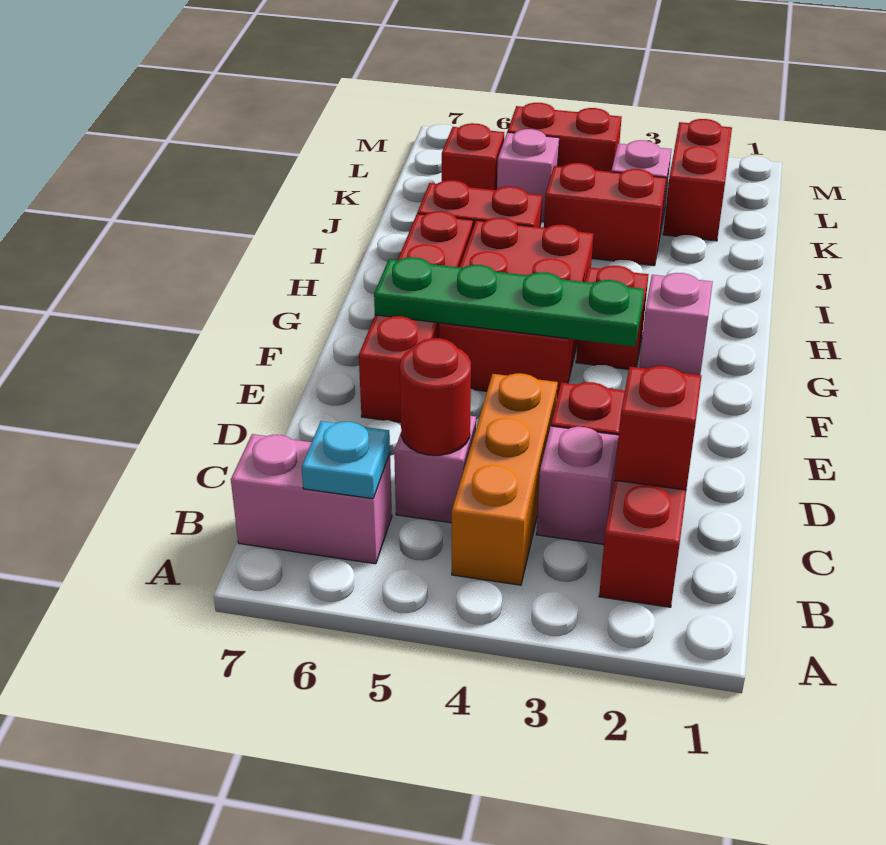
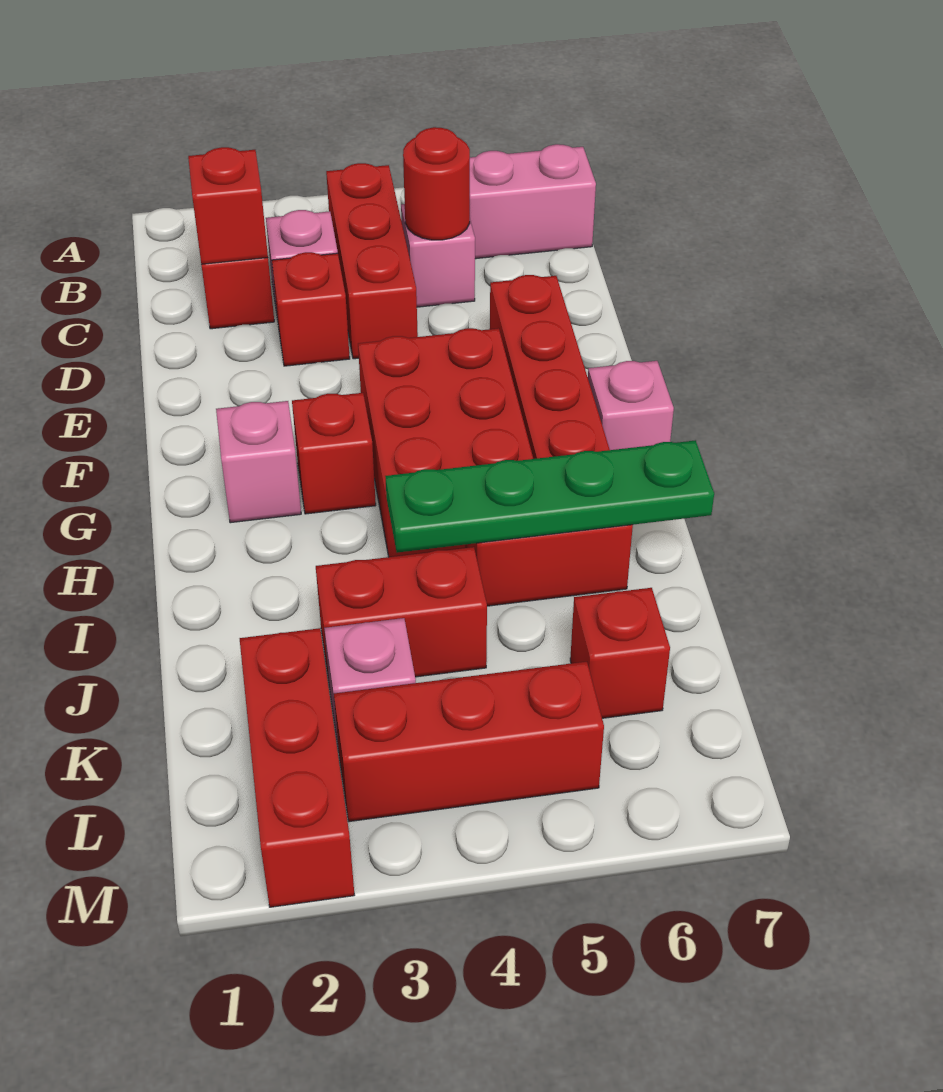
orange brick B4:D4 level 1 -> red brick B4:D4 level 1
cyan plate B6 level 2 -> none
green plate F3:F6 level 2 -> green plate I4:I7 level 2
red brick K2:L2 level 1 -> red brick K2:M2 level 1
pink brick K5 level 1 -> pink brick G7 level 1
red brick L4:L5 level 1 -> red brick L3:L5 level 1

